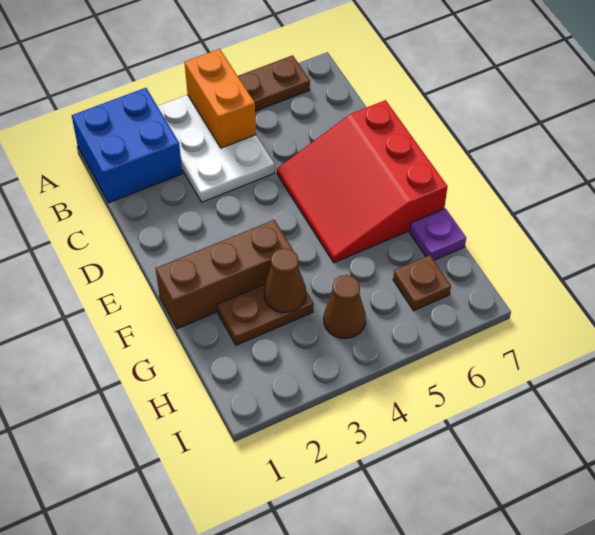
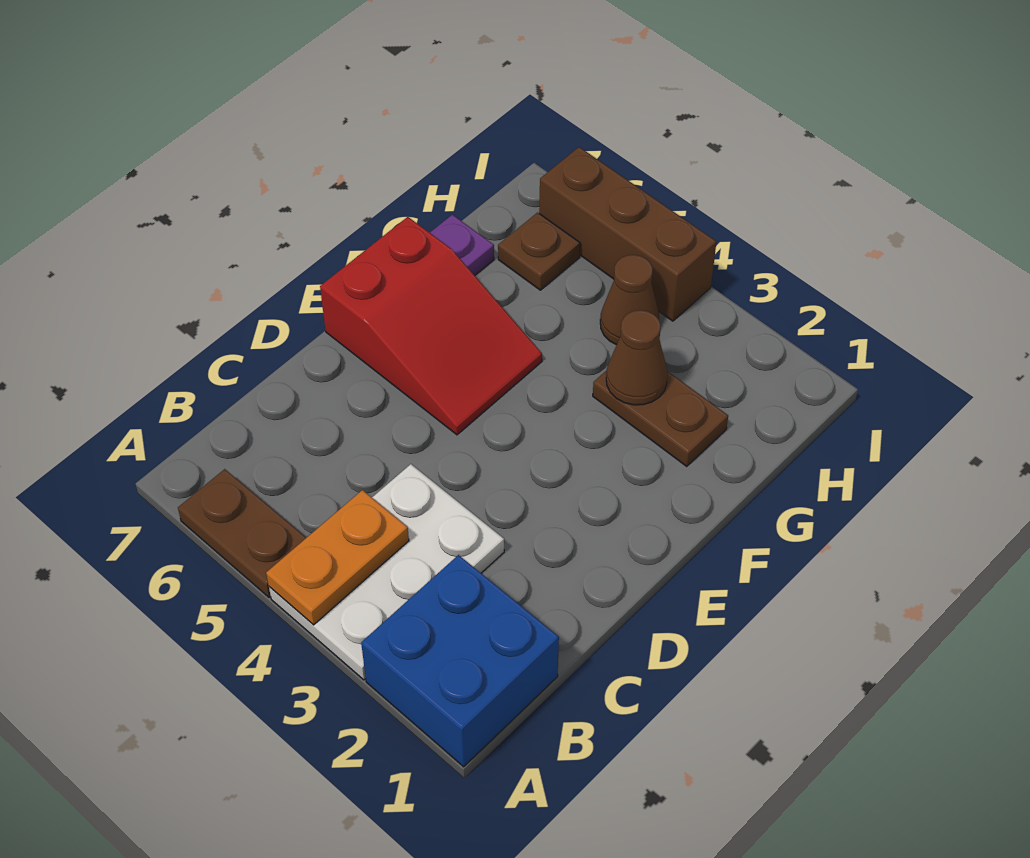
orange brick A4:B4 level 2 -> orange plate A4:B4 level 2
red slope D5:F7 level 1 top 7 -> red slope E5:F7 level 1 top 7
brown brick F1:F3 level 1 -> brown brick I4:I6 level 1

